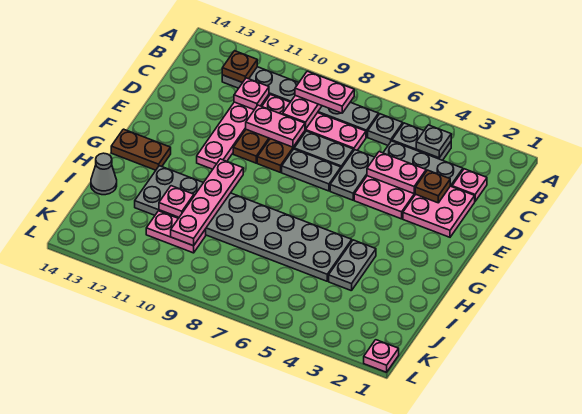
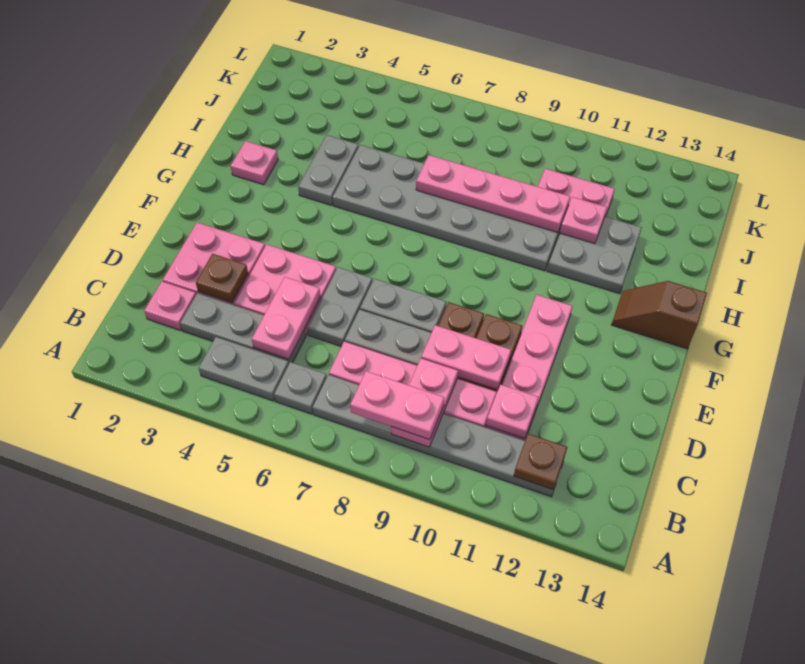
grey plate B4 level 2 -> none
pink plate D4:D5 level 2 -> pink plate C5:D5 level 2
pink plate G10:J10 level 2 -> pink plate I7:I10 level 2
brown plate G13:G14 level 1 -> brown slope G13:G14 level 1 top 14
grey cone I14 level 1 -> none
pink plate L1 level 1 -> pink plate H2 level 1

